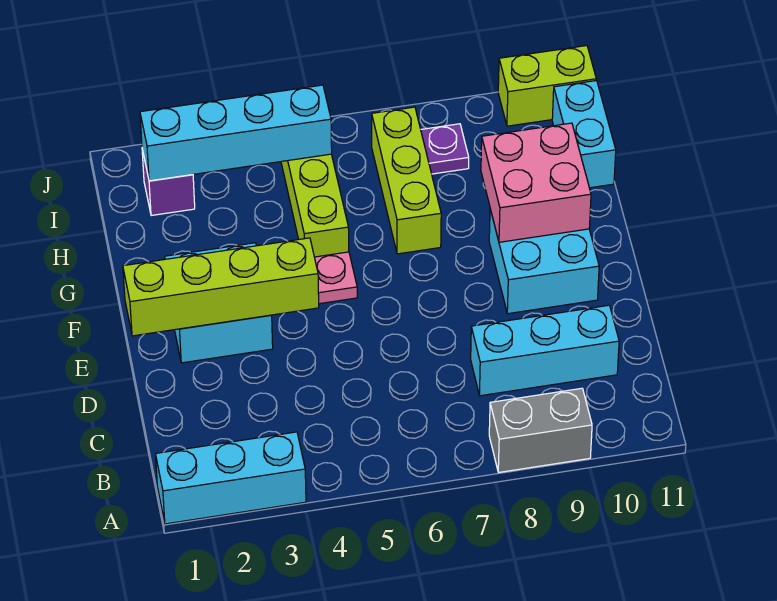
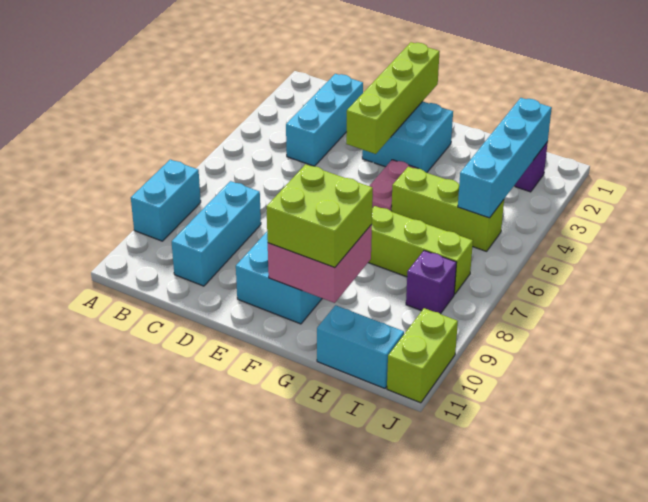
cyan brick A1:A3 level 1 -> cyan brick C2:C4 level 1
grey brick A8:A9 level 1 -> cyan brick A8:A9 level 1
none -> lime brick F9:G10 level 3
purple plate I8 level 1 -> purple brick I8 level 1

